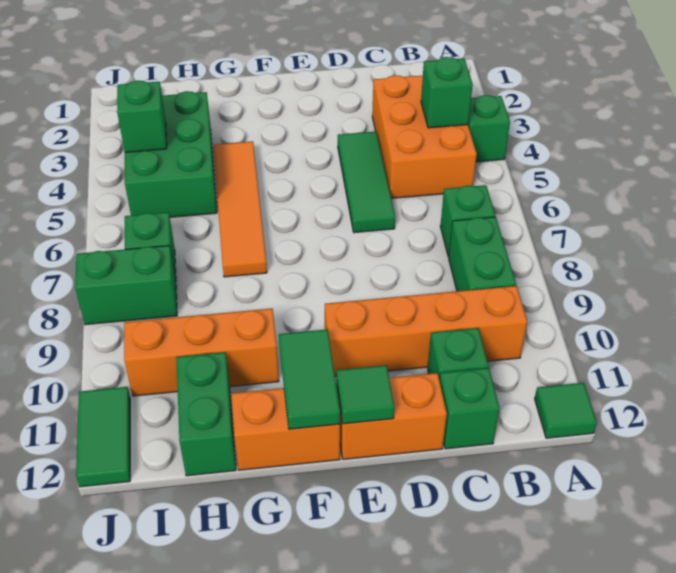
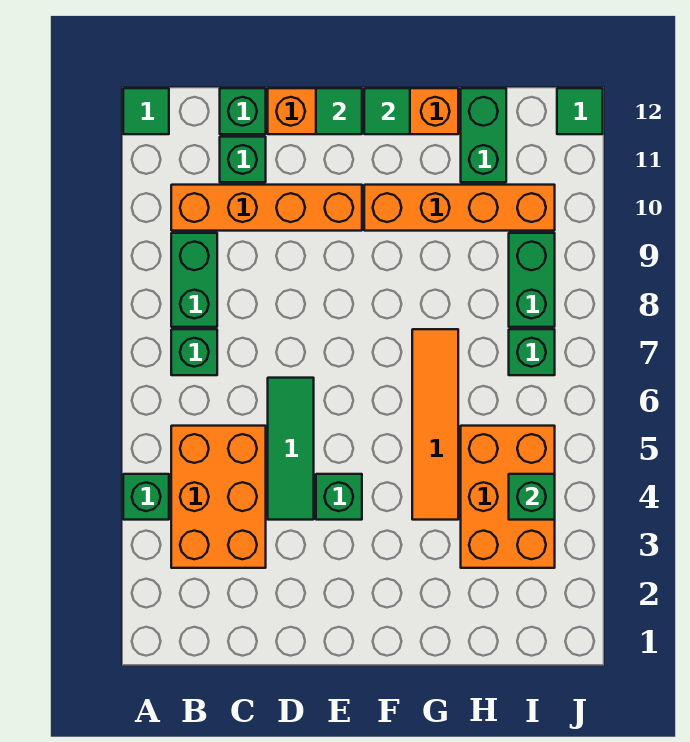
green brick B4 level 2 -> green brick E4 level 1
green tile F11:F12 level 2 -> green tile F12 level 2
orange brick G10:I10 level 1 -> orange brick F10:I10 level 1
green brick H3:I5 level 1 -> orange brick H3:I5 level 1
green brick I8:J8 level 1 -> green brick I8:I9 level 1
green tile J11:J12 level 1 -> green tile J12 level 1

